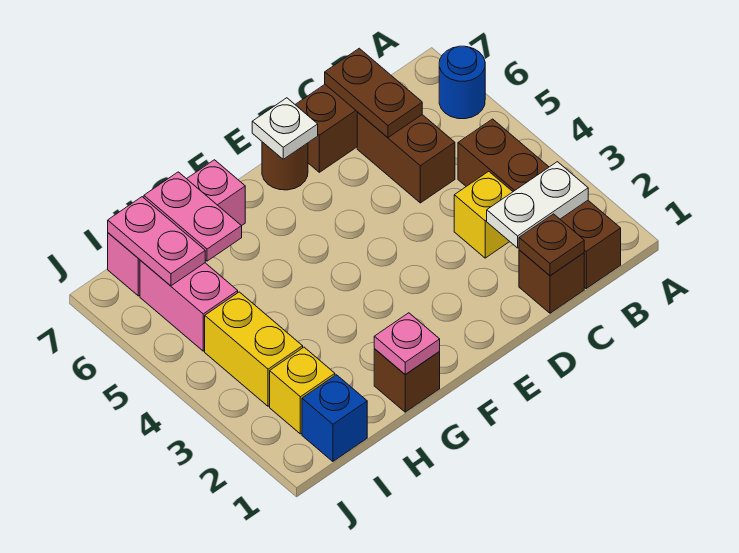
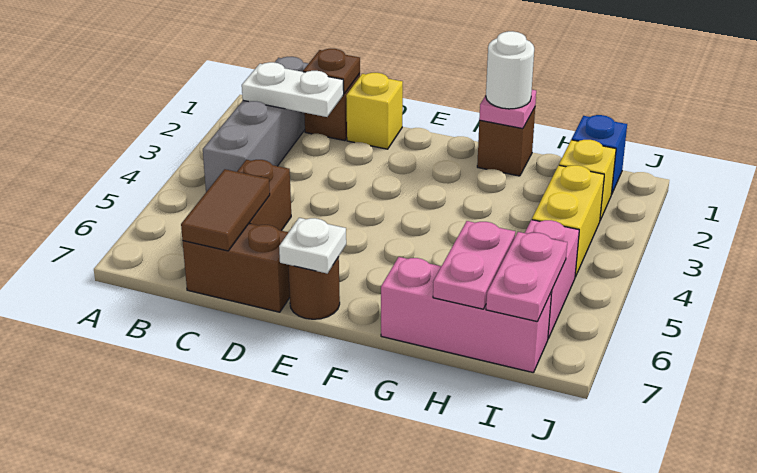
blue round brick A6 level 1 -> none
brown brick B1:B4 level 1 -> grey brick B1:B4 level 1
yellow brick C3 level 1 -> yellow brick D1 level 1
brown plate C6:C7 level 2 -> brown tile C6:C7 level 2
none -> white round brick G1 level 3

